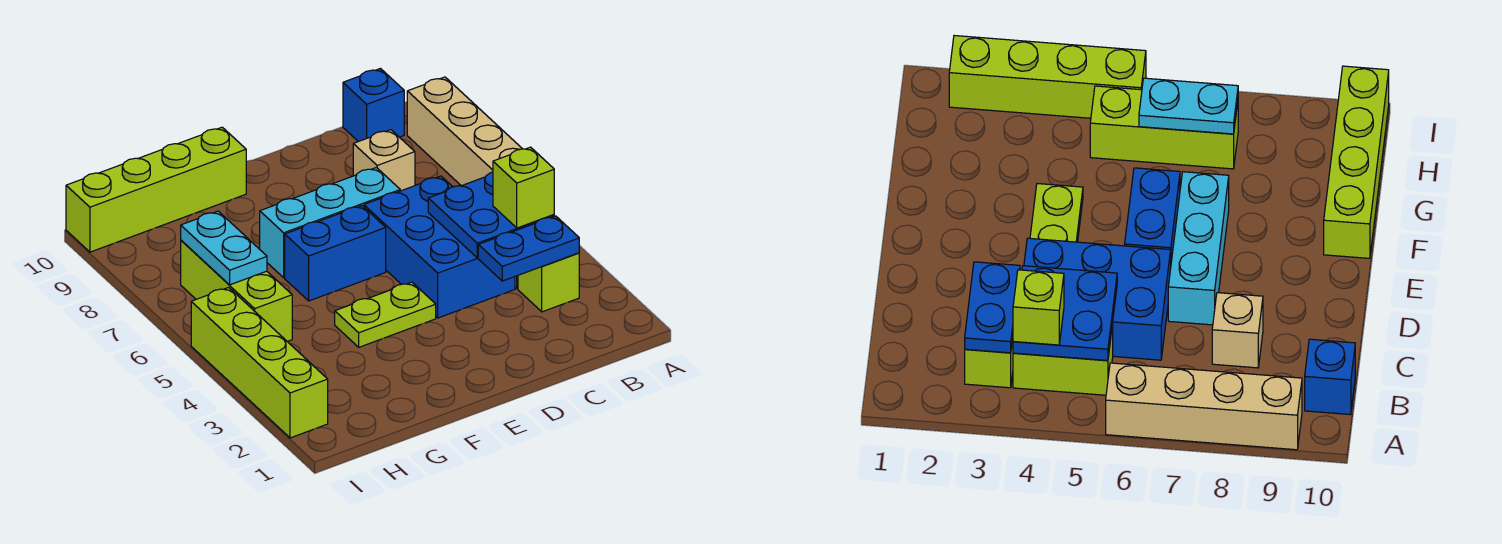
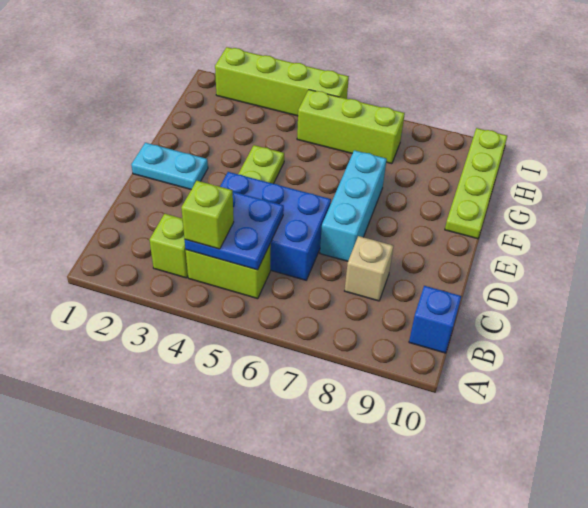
tan brick A6:A9 level 1 -> none
blue plate B3:C3 level 2 -> none
blue brick E6:F6 level 1 -> none
lime brick F10:I10 level 1 -> lime plate F10:I10 level 1
cyan plate H6:H7 level 2 -> cyan plate E1:E2 level 1

